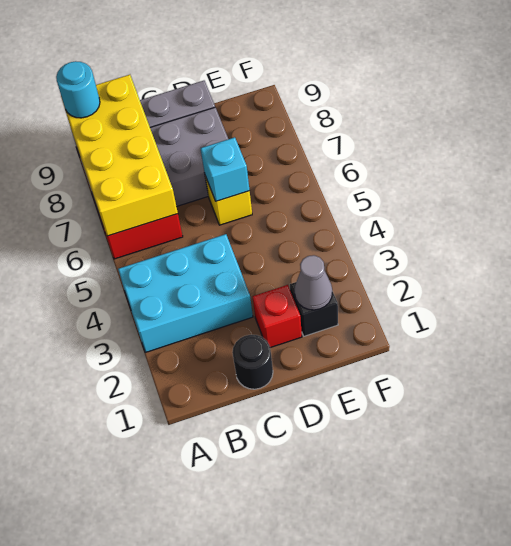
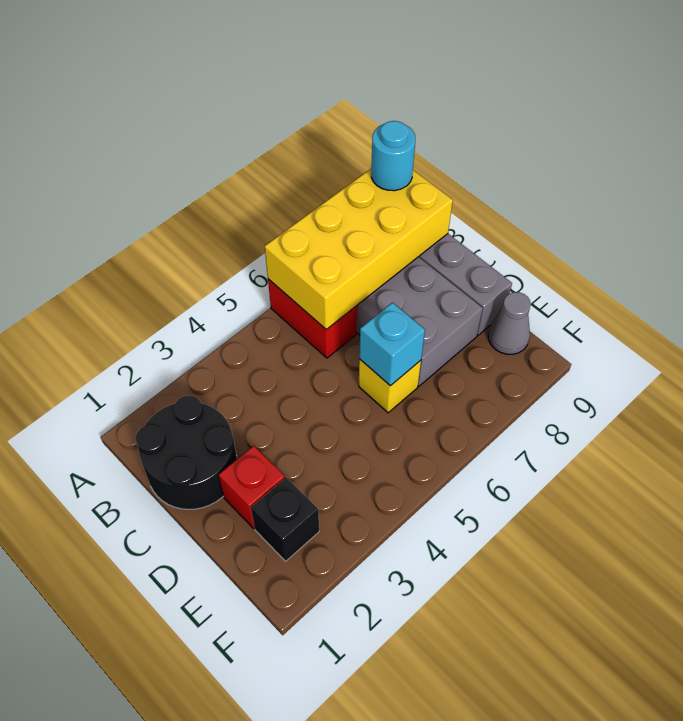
cyan brick A3:C4 level 1 -> none
black round brick C1 level 1 -> black round brick B1:C2 level 1
grey cone E2 level 2 -> grey cone E9 level 1

